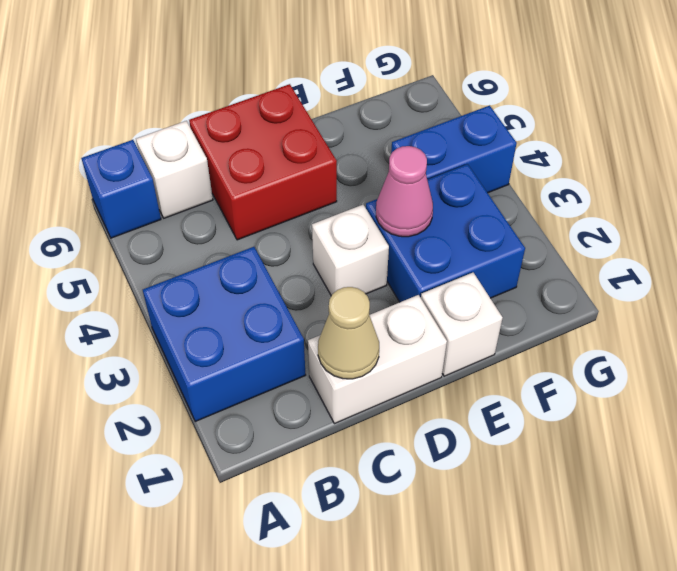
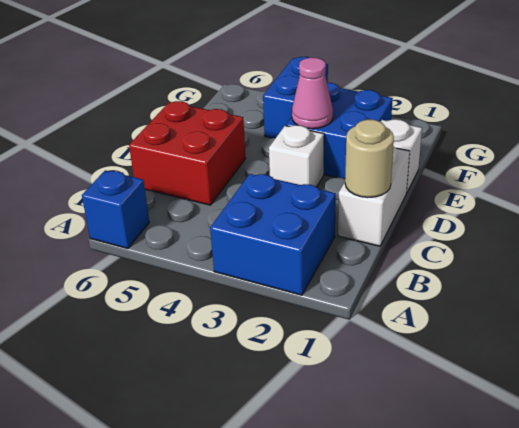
white brick B6 level 1 -> none
tan cone C1 level 2 -> tan round brick C1 level 2

